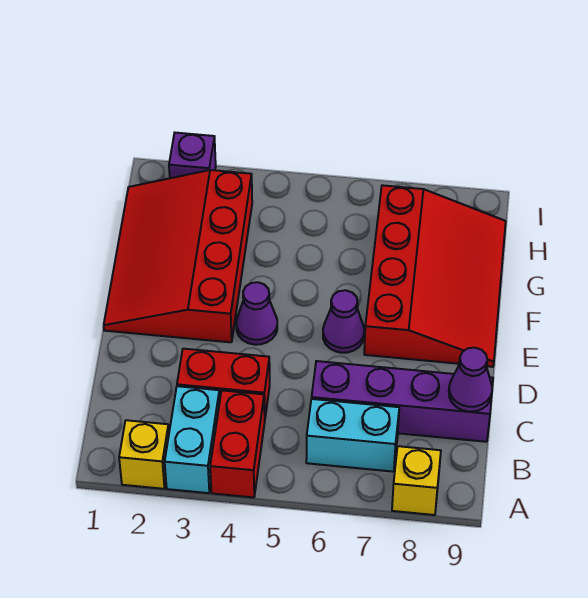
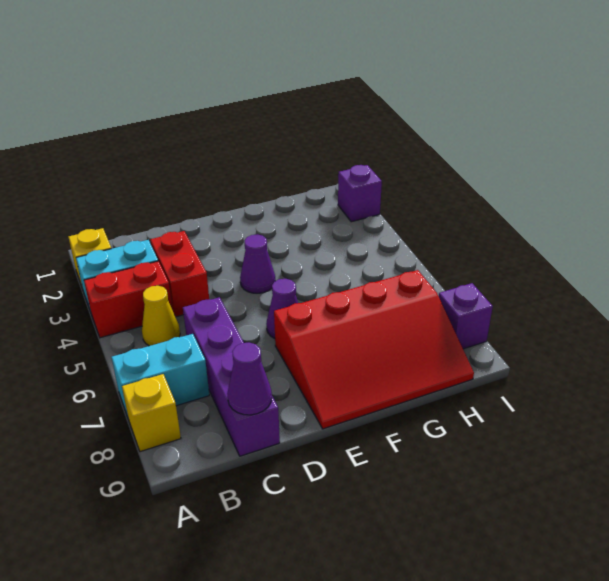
none -> yellow cone B5 level 1
cyan brick B6:B7 level 1 -> cyan brick A7:B7 level 1
red slope E1:H3 level 1 top 3 -> none
none -> purple brick I8 level 1

